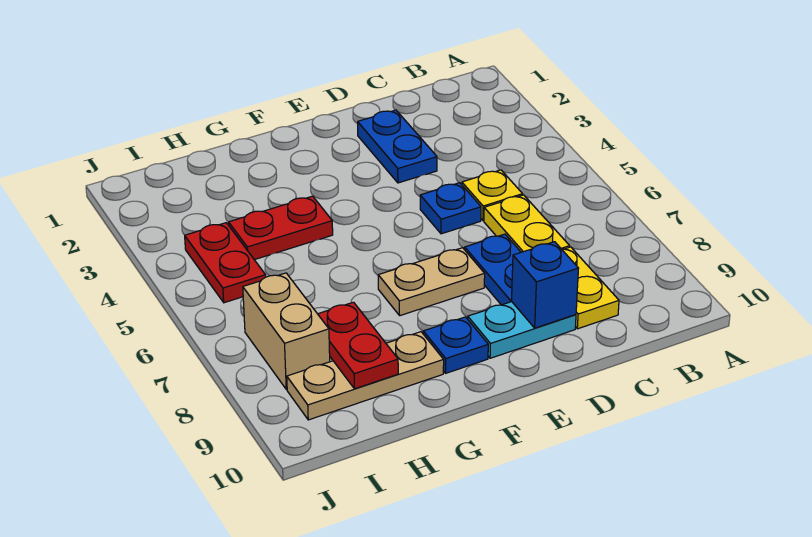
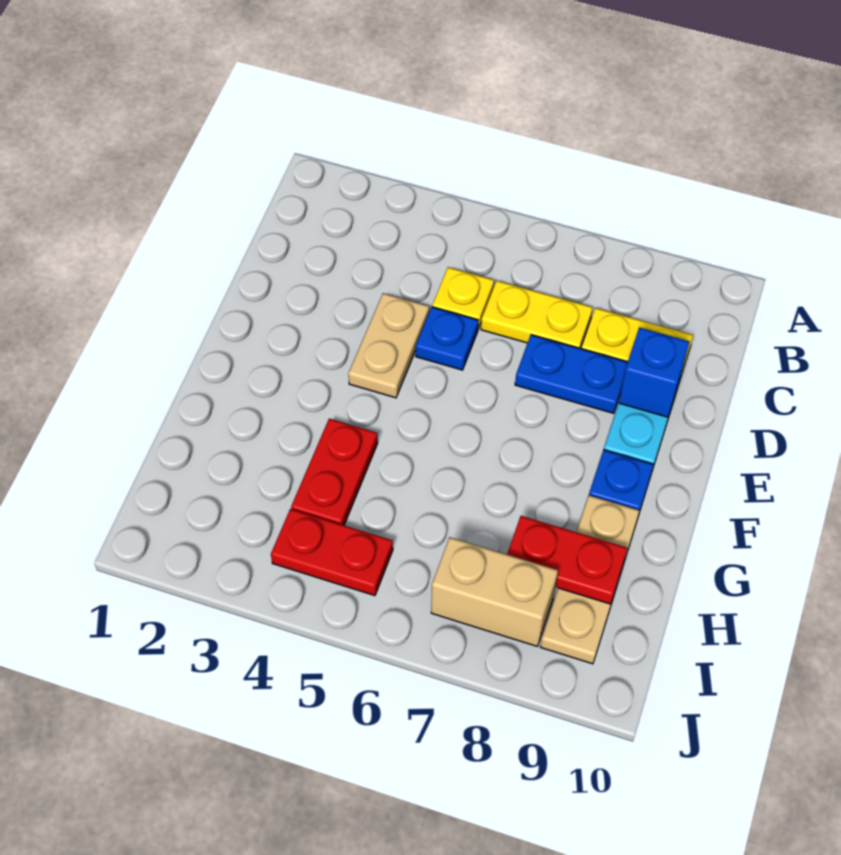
blue plate D2:D3 level 1 -> none
tan plate E7:F7 level 1 -> tan plate D4:E4 level 1

